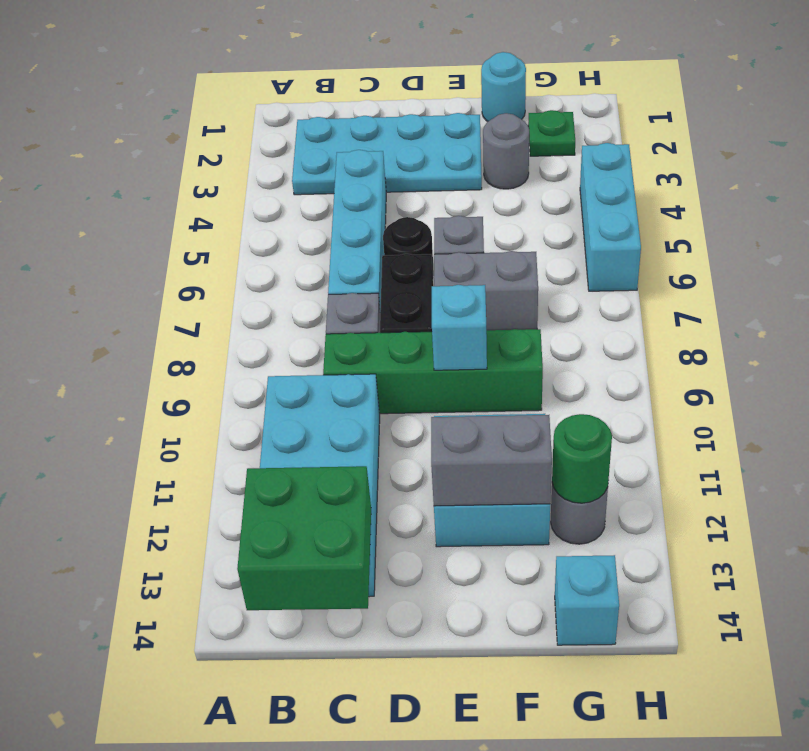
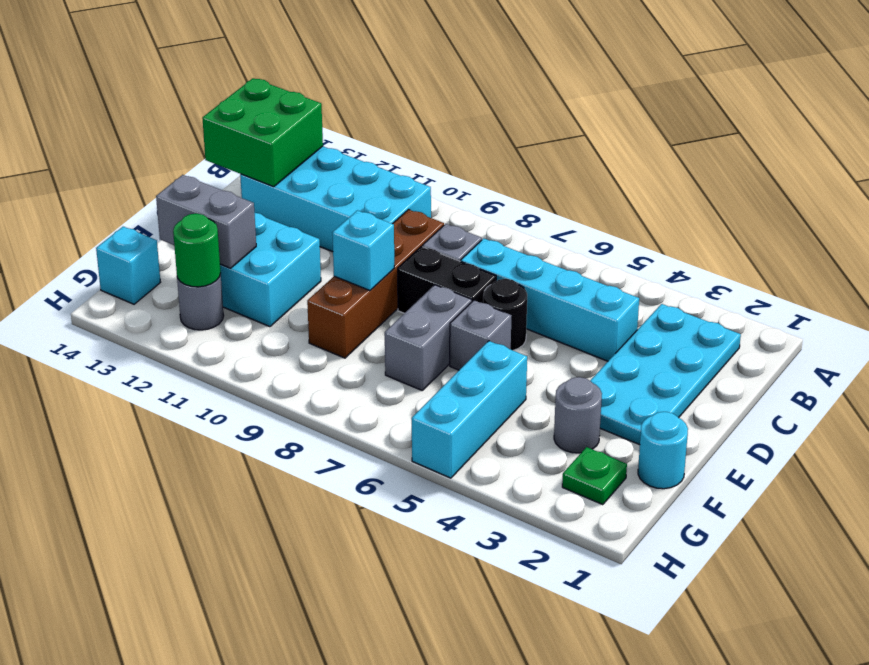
green brick C9:F9 level 1 -> brown brick C9:F9 level 1
grey brick E12:F12 level 2 -> grey brick F12:F13 level 2
cyan brick H4:H6 level 1 -> cyan brick F5:H5 level 1

